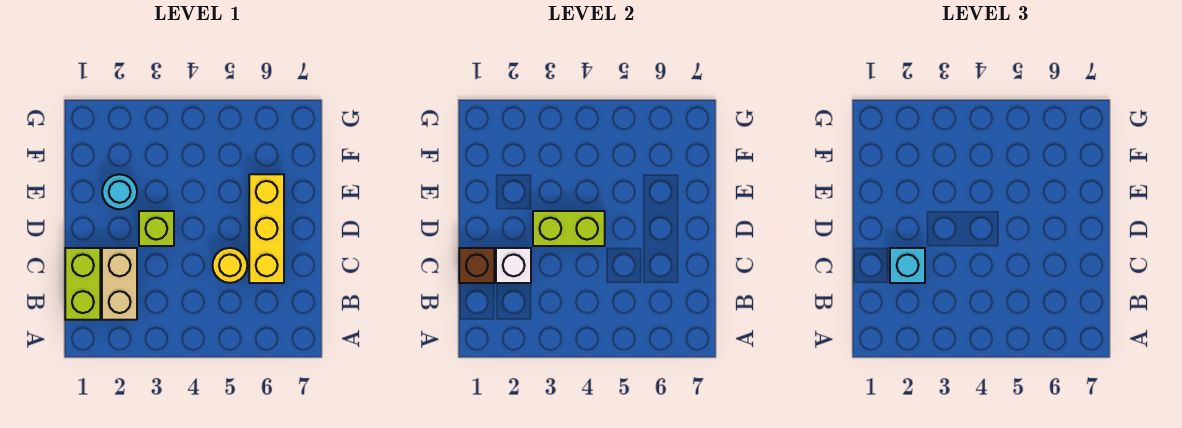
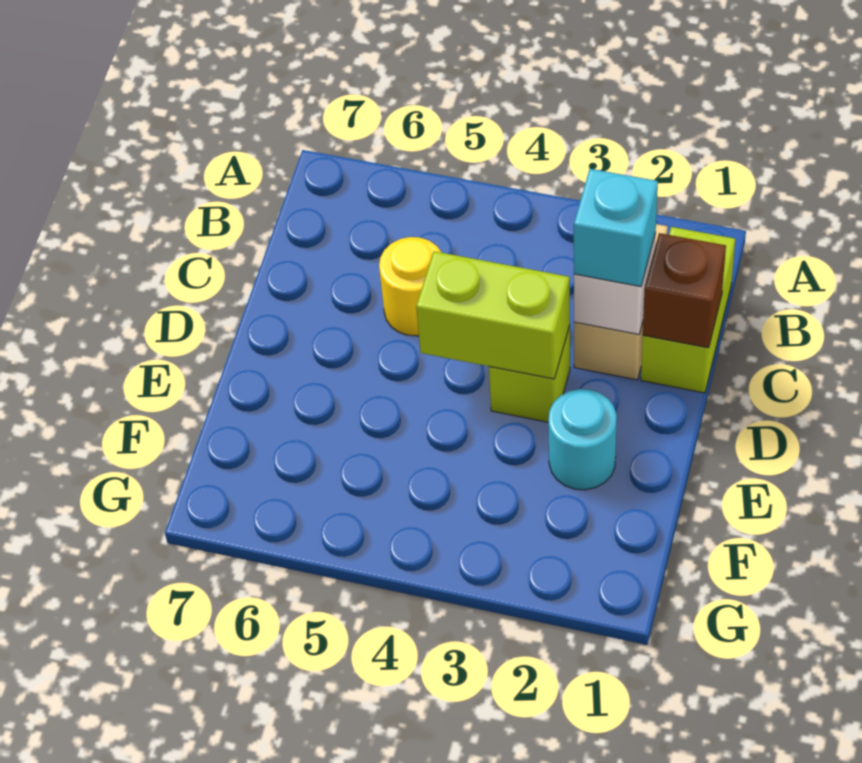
yellow brick C6:E6 level 1 -> none

